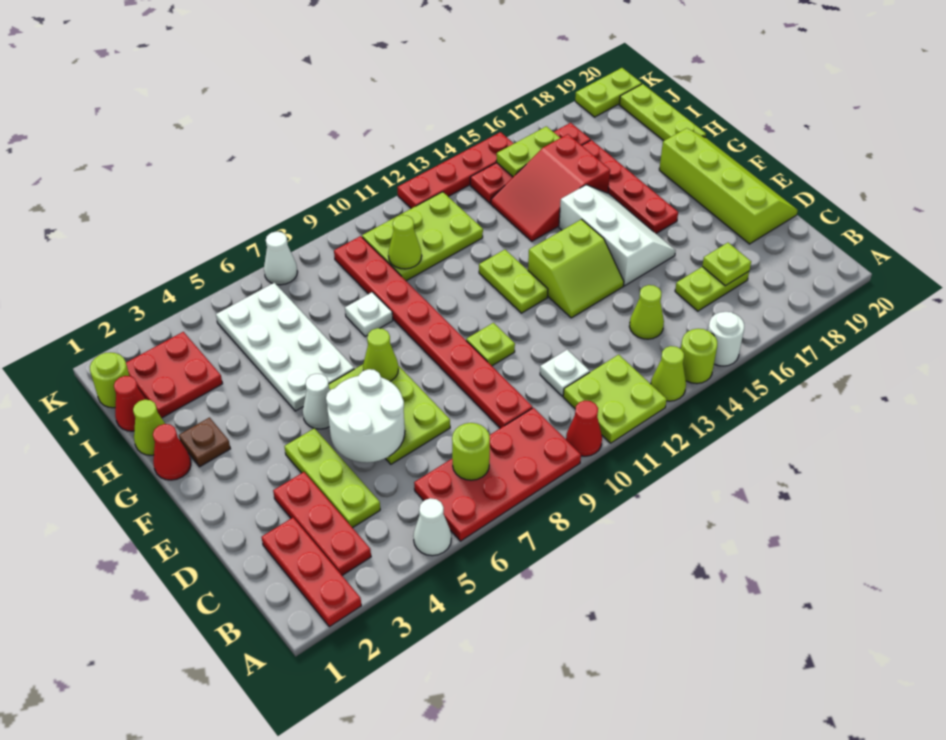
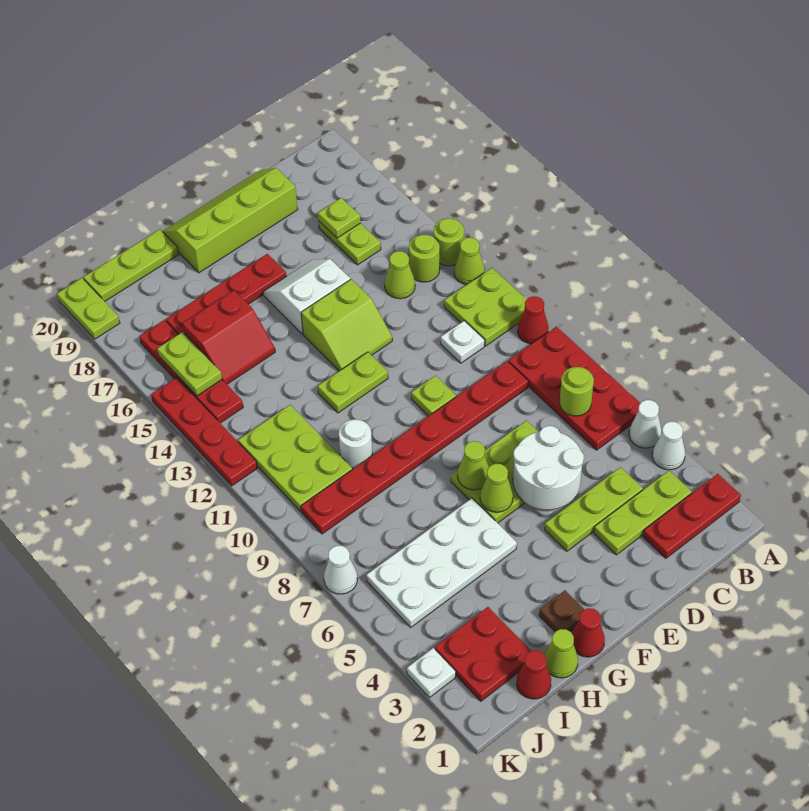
white round brick A15 level 1 -> white round brick H10 level 1
red plate B3:D3 level 1 -> lime plate B3:D3 level 1
lime slope E13:F14 level 1 top F -> lime slope E13:F14 level 1 top 14
white slope E15:G16 level 1 top 15 -> white slope E15:F16 level 1 top 15
white cone F5 level 1 -> white cone A4 level 1
white plate H8 level 1 -> white plate K3 level 1
red slope H14:I16 level 1 top 16 -> red slope H15:I16 level 1 top 16
lime cone I10 level 2 -> lime cone F6 level 2
lime round brick J1 level 1 -> lime round brick B14 level 1

